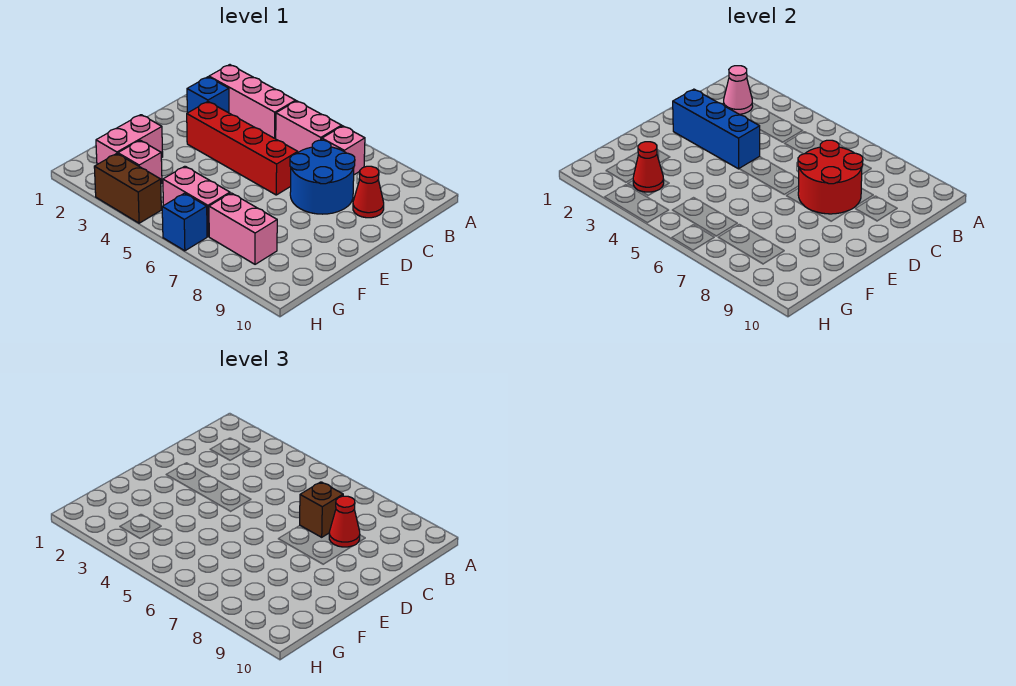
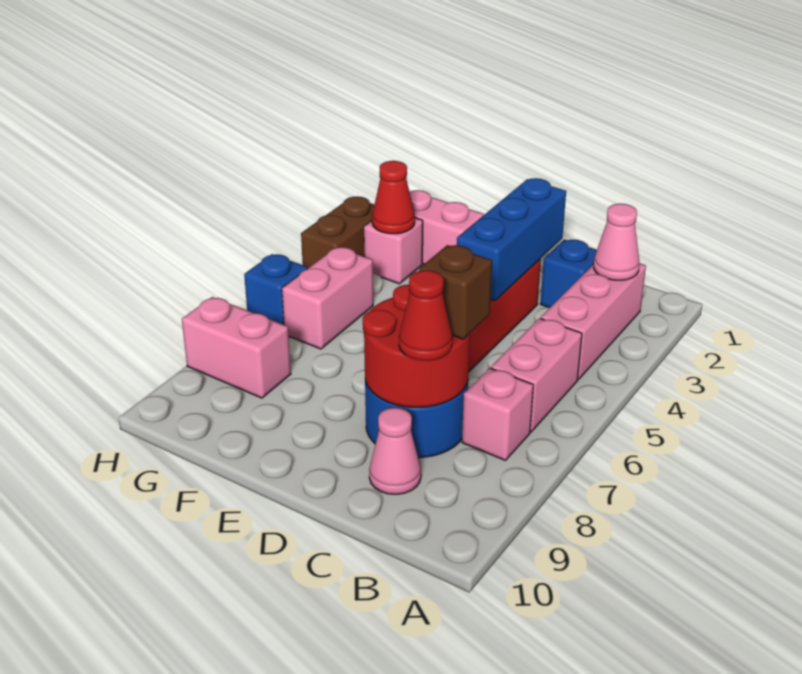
red cone C9 level 1 -> pink cone C9 level 1
pink brick G7:G8 level 1 -> pink brick G8:H8 level 1

